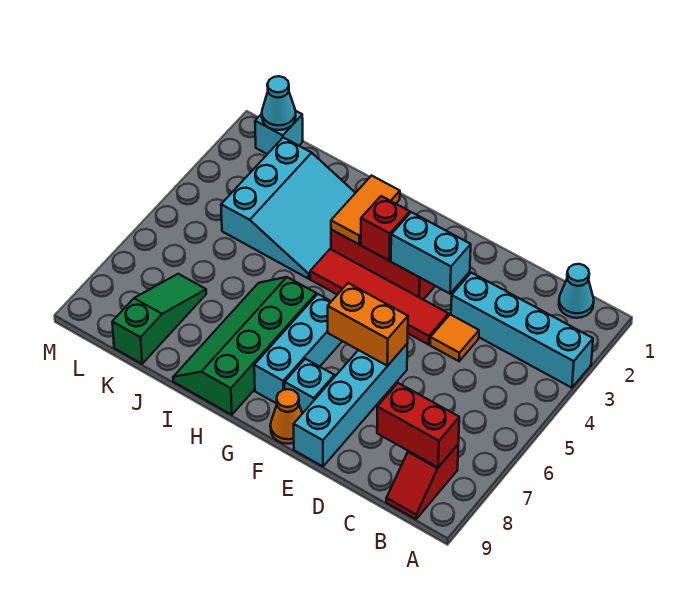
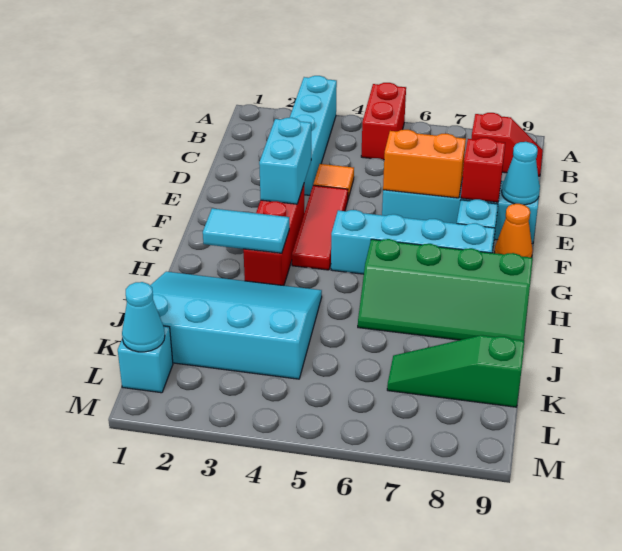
cyan cone B1 level 1 -> cyan cone E9 level 2
red brick B8:C8 level 2 -> red brick A5:B5 level 1
red tile E4:H4 level 1 -> red tile E4:G4 level 1
orange brick E6:F6 level 2 -> orange brick E6:E7 level 2
red brick G3 level 2 -> red brick E8 level 2
cyan brick G6:G8 level 1 -> cyan brick G5:G8 level 1
orange tile H2:H3 level 2 -> cyan tile H2:H3 level 2
cyan slope I2:K4 level 1 top K -> cyan slope I1:K4 level 1 top K

